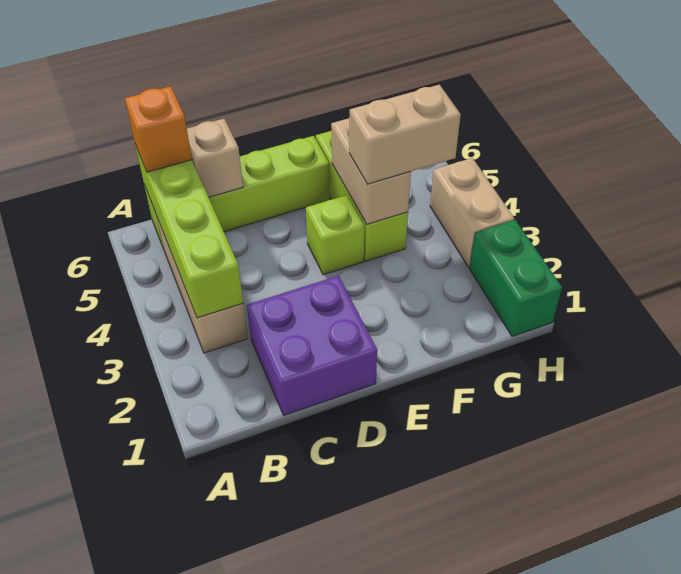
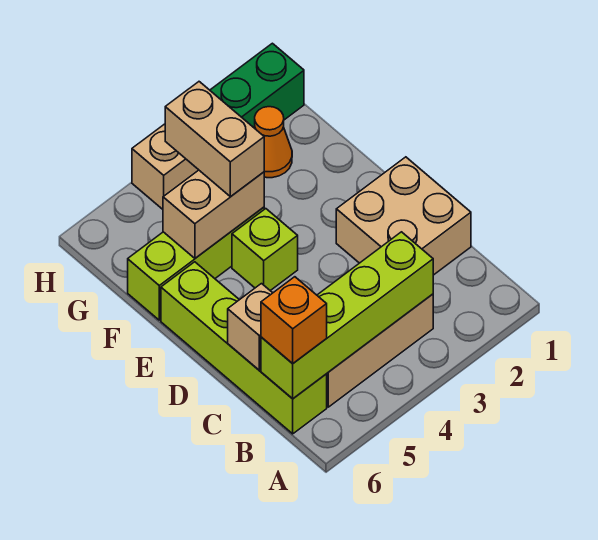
purple brick C1:D2 level 1 -> tan brick C1:D2 level 1
none -> orange cone G2 level 1

